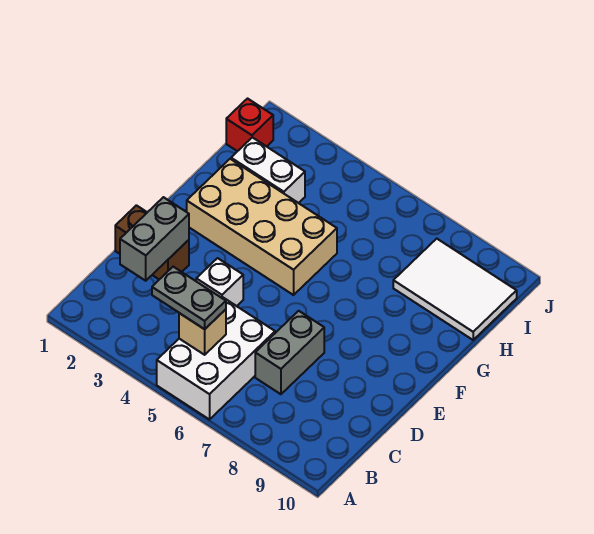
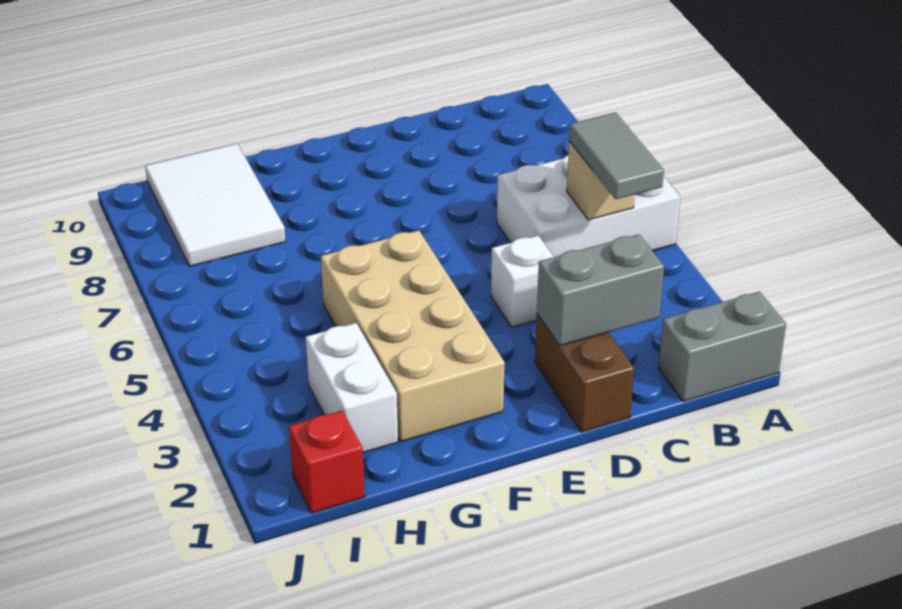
grey plate B4:B5 level 3 -> grey tile B4:B5 level 3
grey brick C7:D7 level 1 -> grey brick A1:B1 level 1

